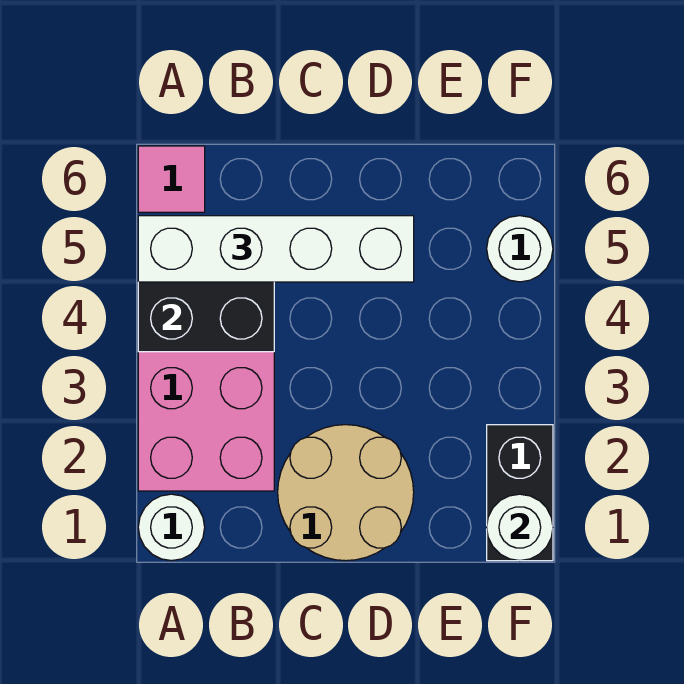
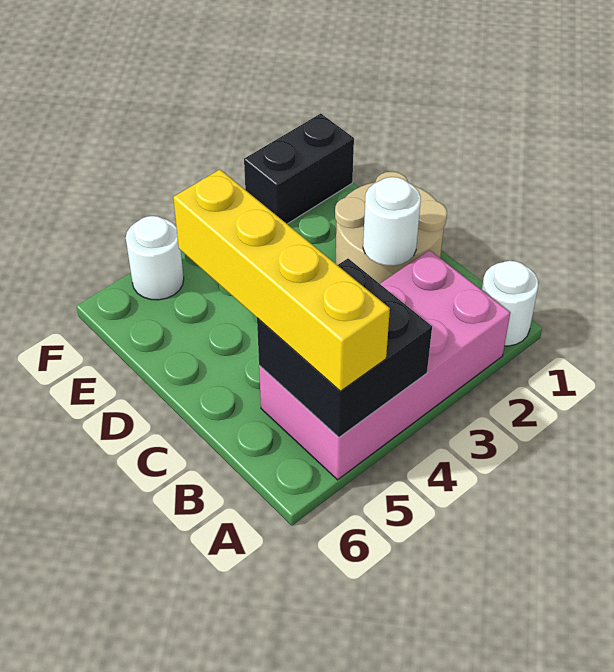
white brick A5:D5 level 3 -> yellow brick A5:D5 level 3
pink tile A6 level 1 -> none
white round brick F1 level 2 -> white round brick C2 level 2

